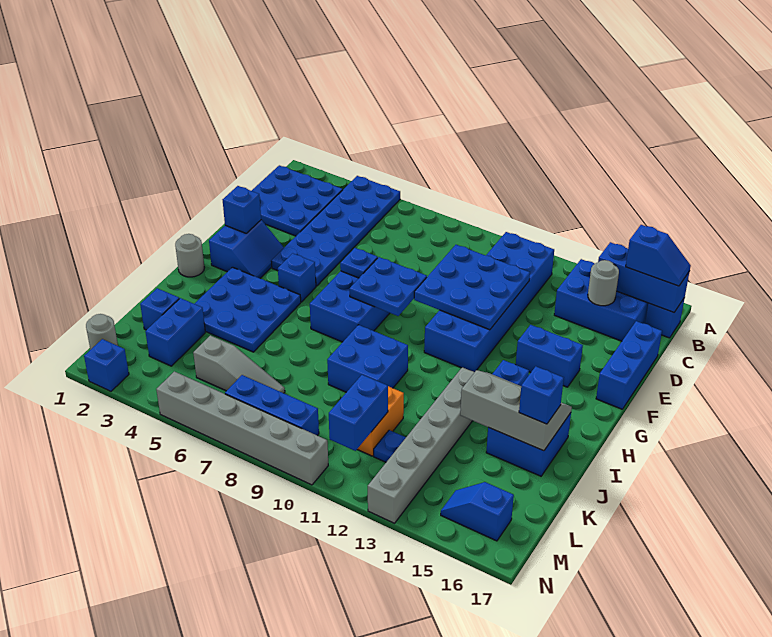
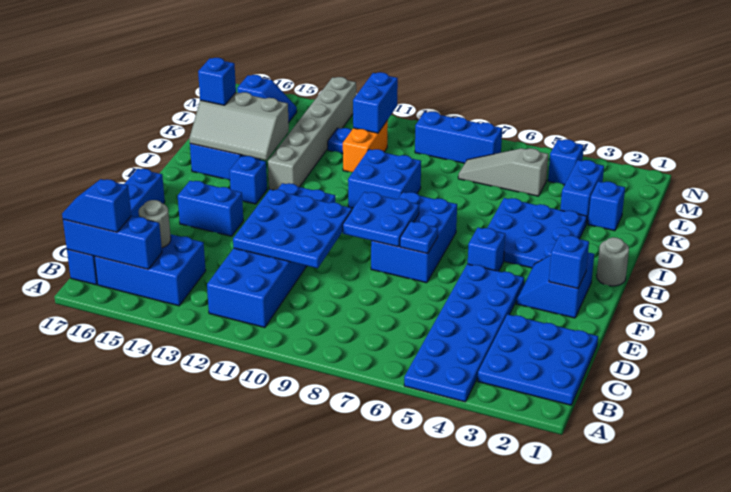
grey round brick M1 level 1 -> none
blue brick N2 level 1 -> blue brick M4 level 1
grey brick N5:N10 level 1 -> none

